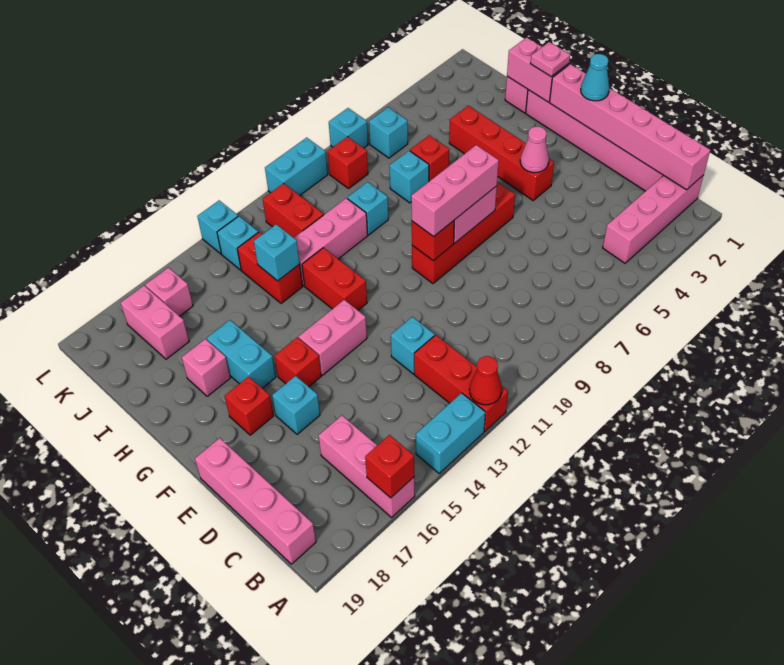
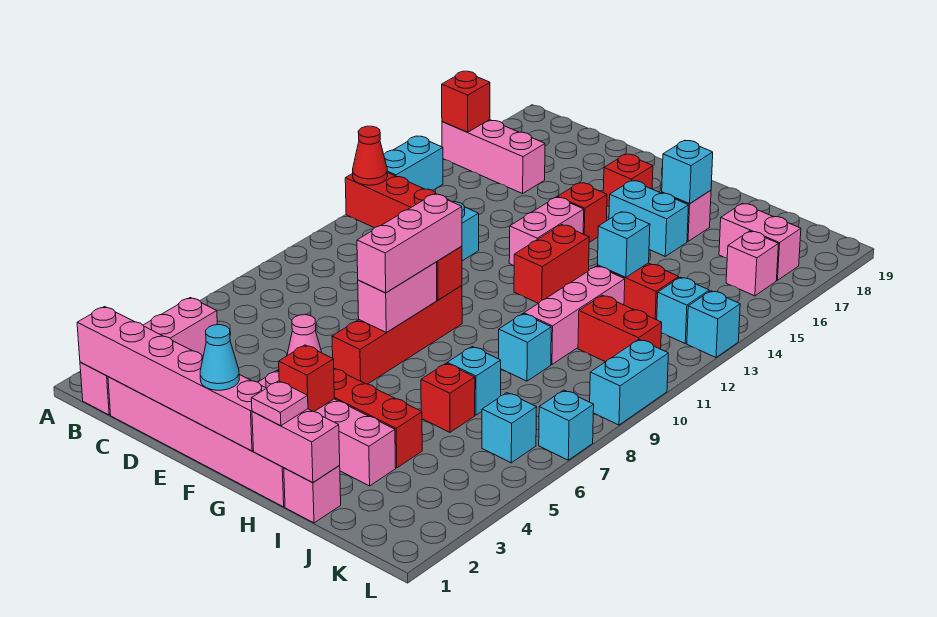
pink brick B19:E19 level 1 -> pink brick F3:I3 level 1
cyan brick E16 level 1 -> cyan brick H17 level 2
red brick G12:H12 level 1 -> red brick G12:G13 level 1
red brick K8 level 1 -> red brick G3 level 2

